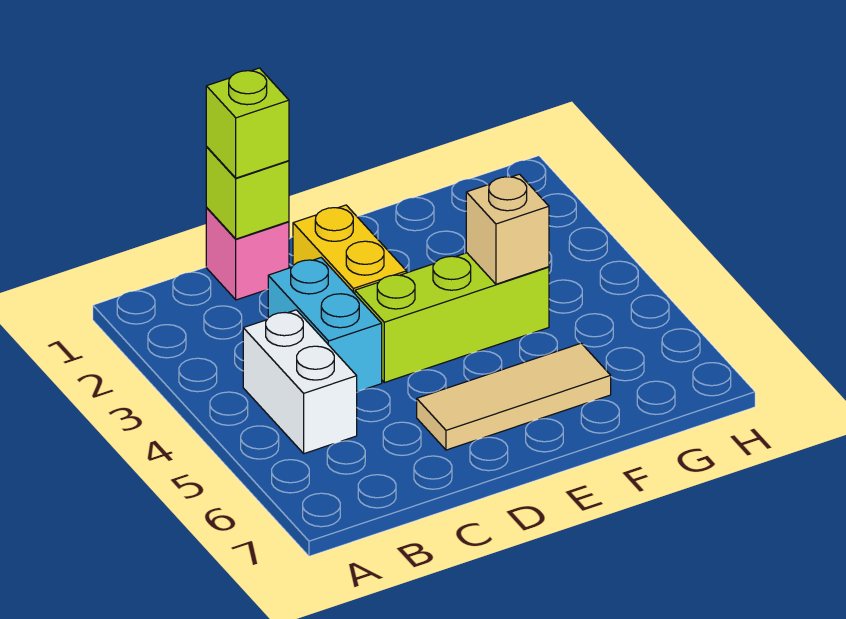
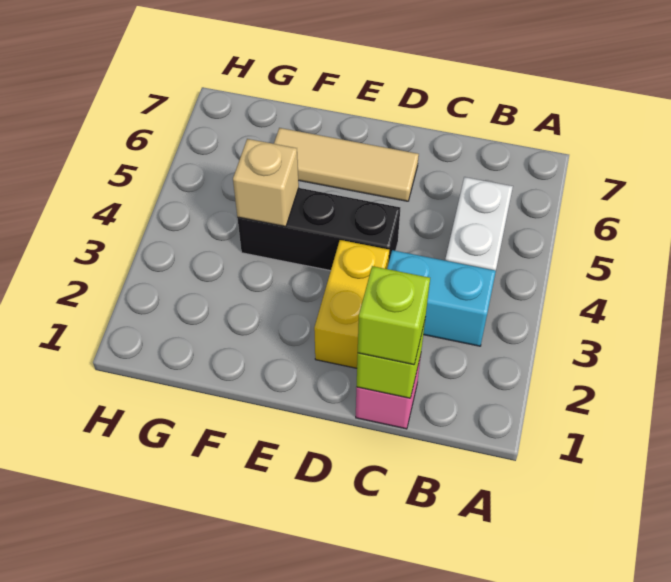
cyan brick C3:C4 level 1 -> cyan brick B3:C3 level 1
lime brick D4:F4 level 1 -> black brick D4:F4 level 1

